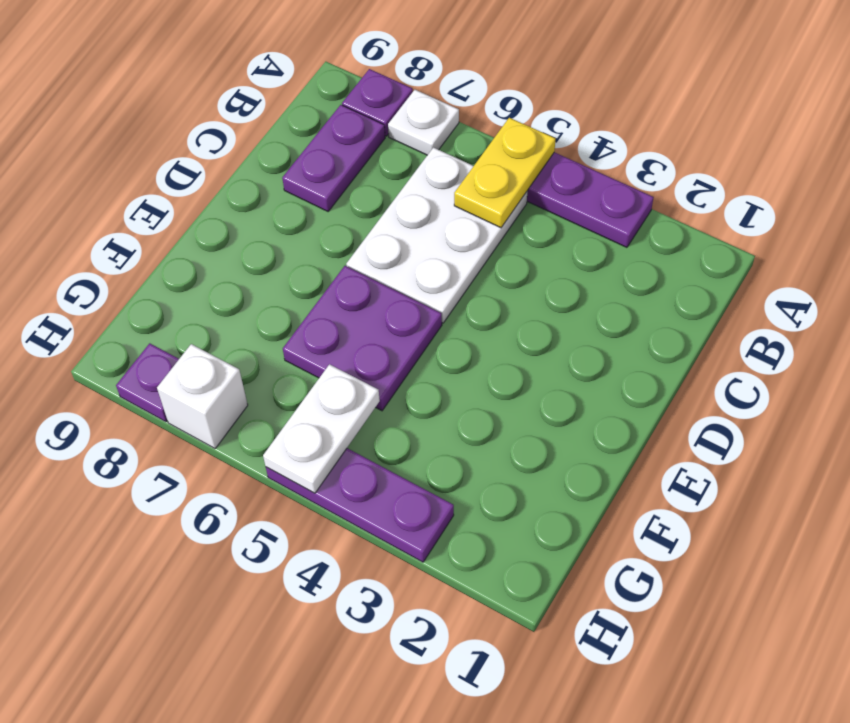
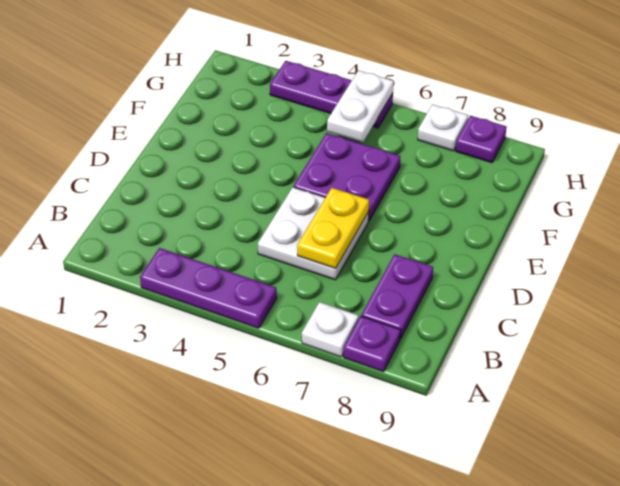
yellow plate A5:B5 level 2 -> yellow plate C6:D6 level 2
white plate B5:D6 level 1 -> white plate C5:D6 level 1
white brick H7 level 1 -> white plate H7 level 1

